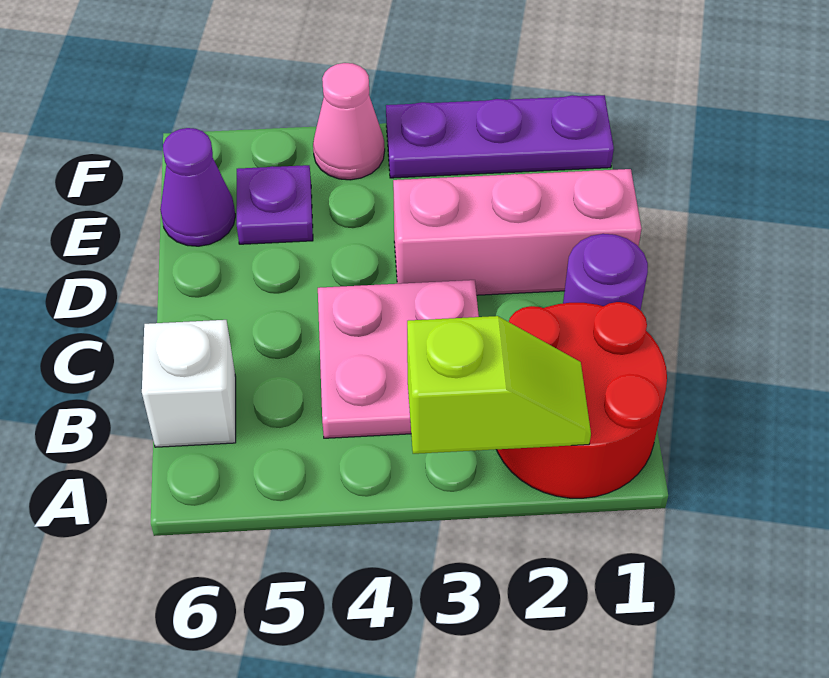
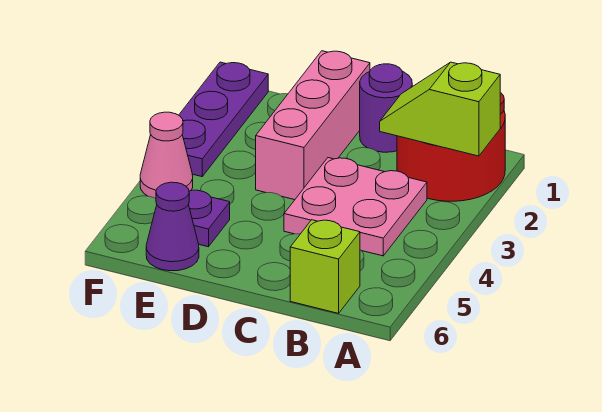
lime slope A2:A3 level 2 top 3 -> lime slope A2:B2 level 2 top A
white brick B6 level 1 -> lime brick B6 level 1

